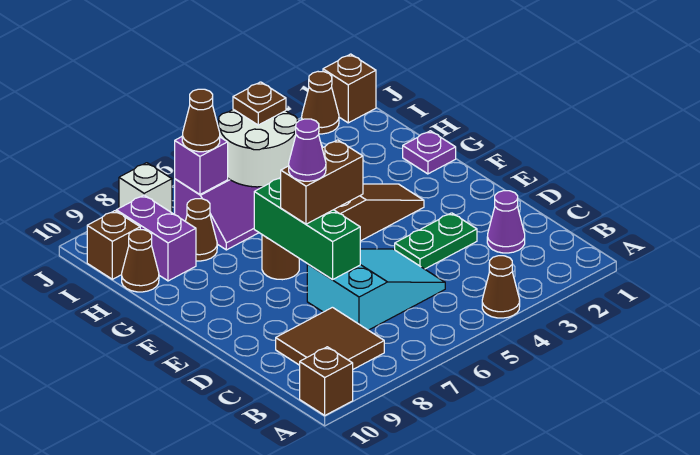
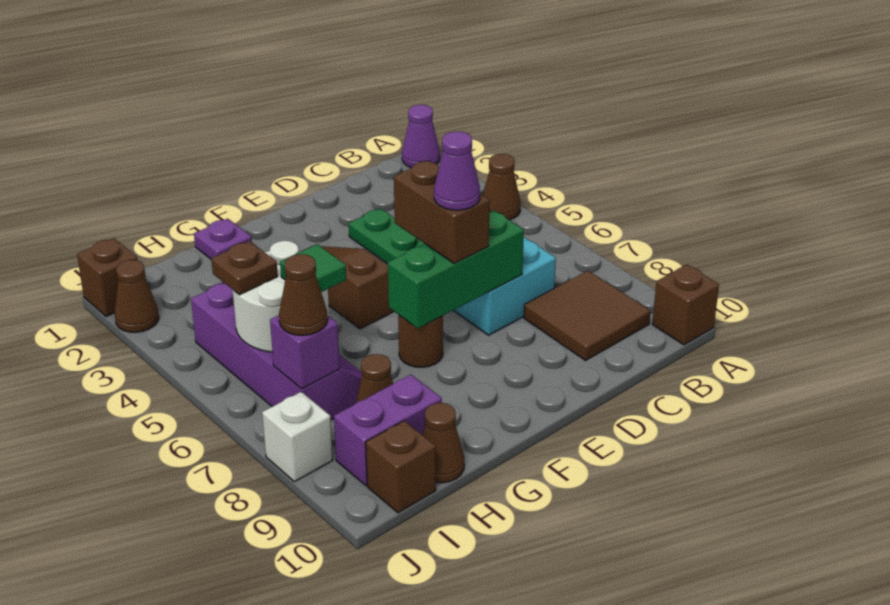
purple cone C2 level 1 -> purple cone A1 level 1
none -> green tile H6 level 3

